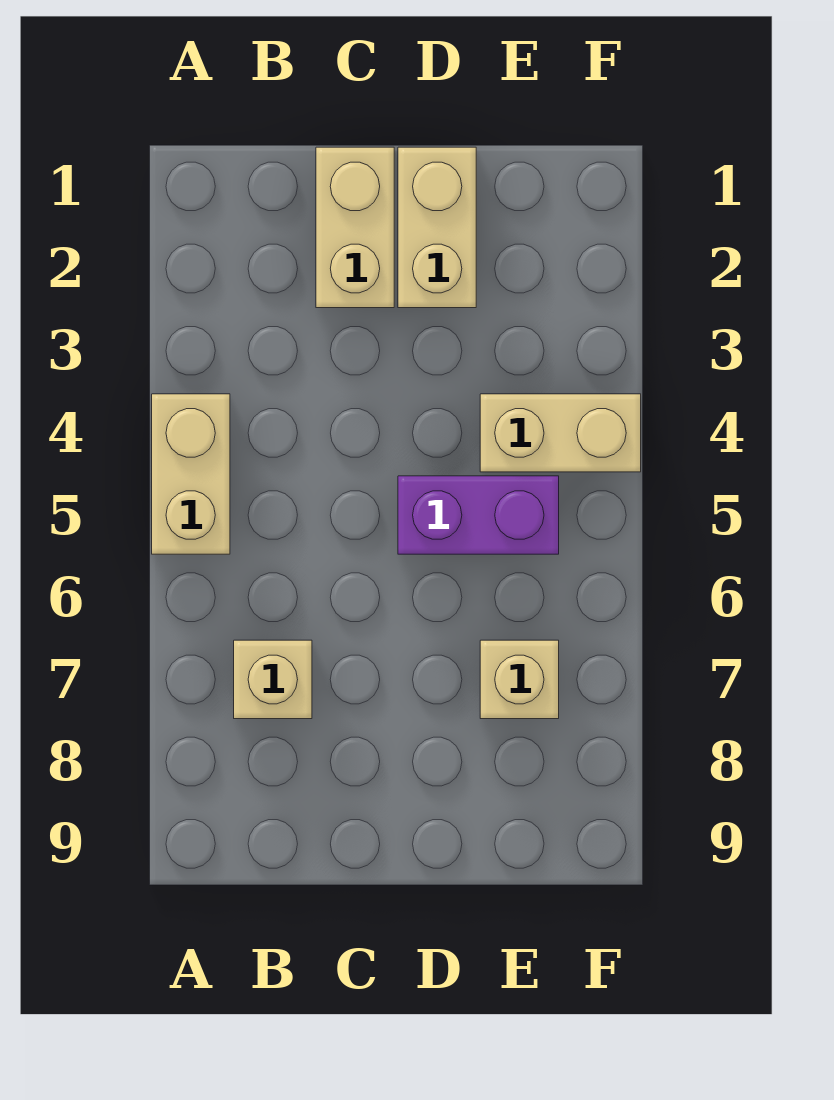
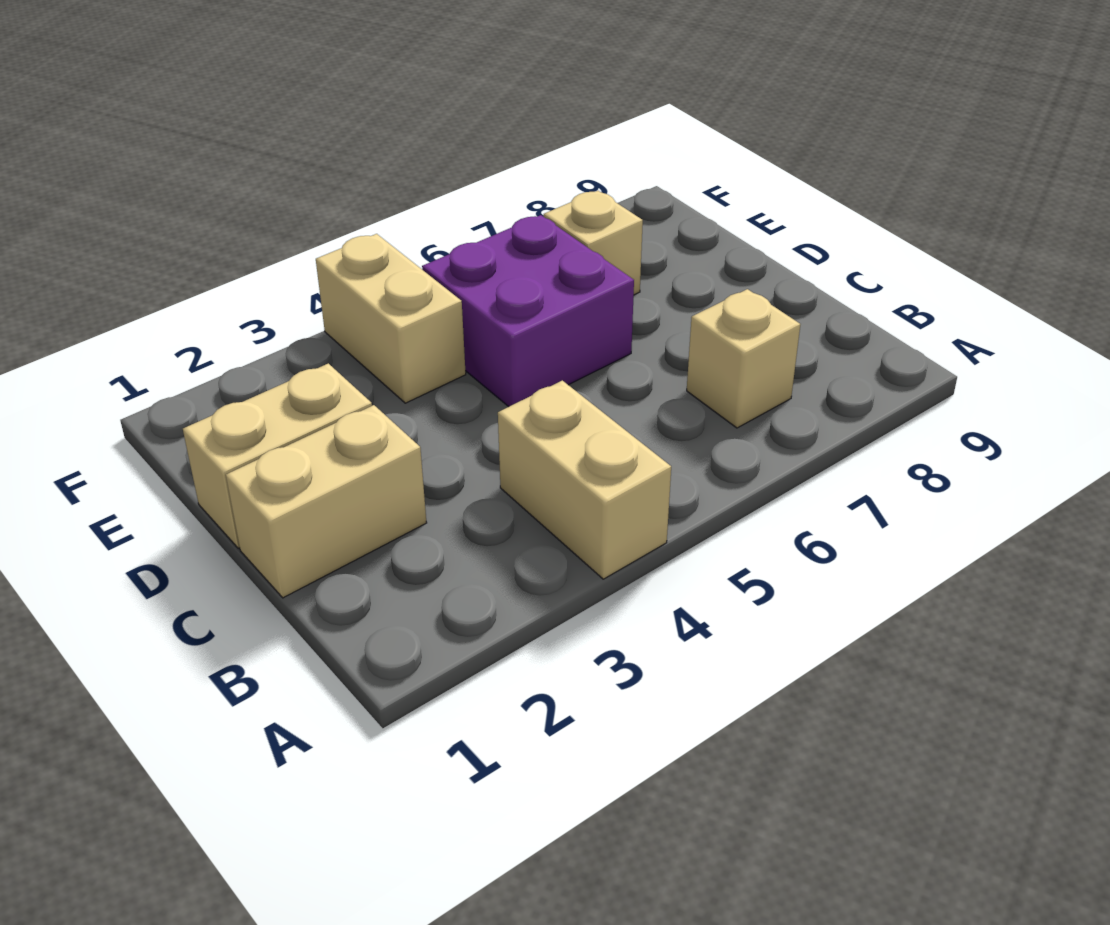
tan brick A4:A5 level 1 -> tan brick A4:B4 level 1
purple brick D5:E5 level 1 -> purple brick D5:E6 level 1

